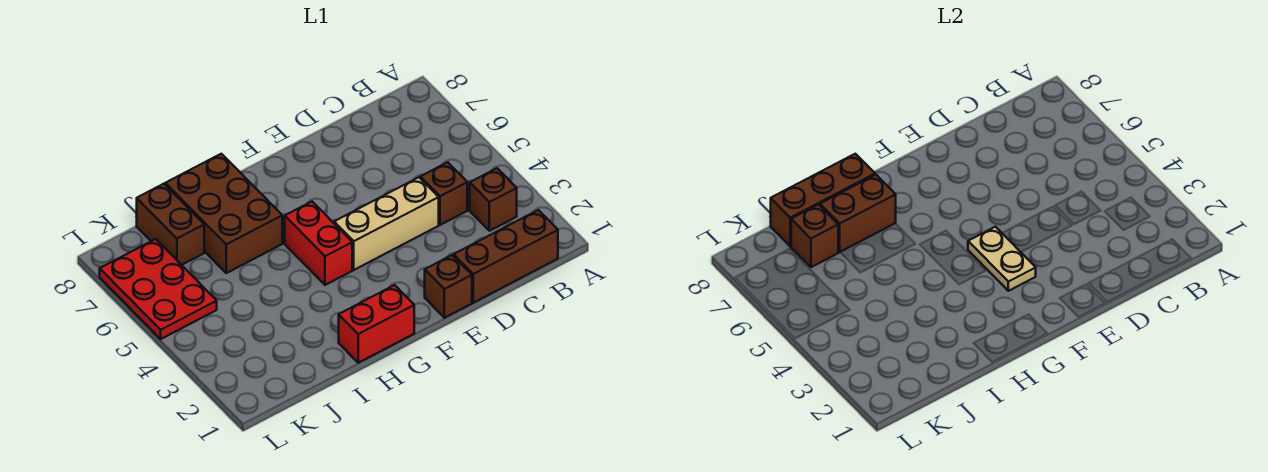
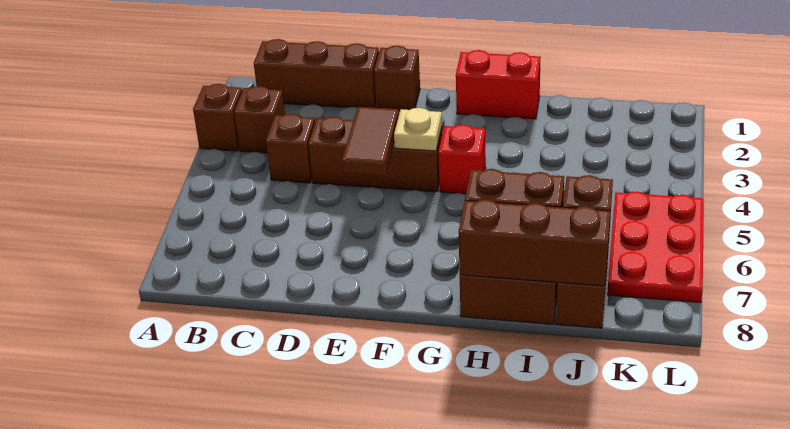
none -> brown brick A3 level 1
tan brick D4:F4 level 1 -> brown brick D4:F4 level 1
none -> brown tile E4:E5 level 2
tan plate F3:F4 level 2 -> tan plate F4 level 2
red brick G4:G5 level 1 -> red brick G4 level 1

